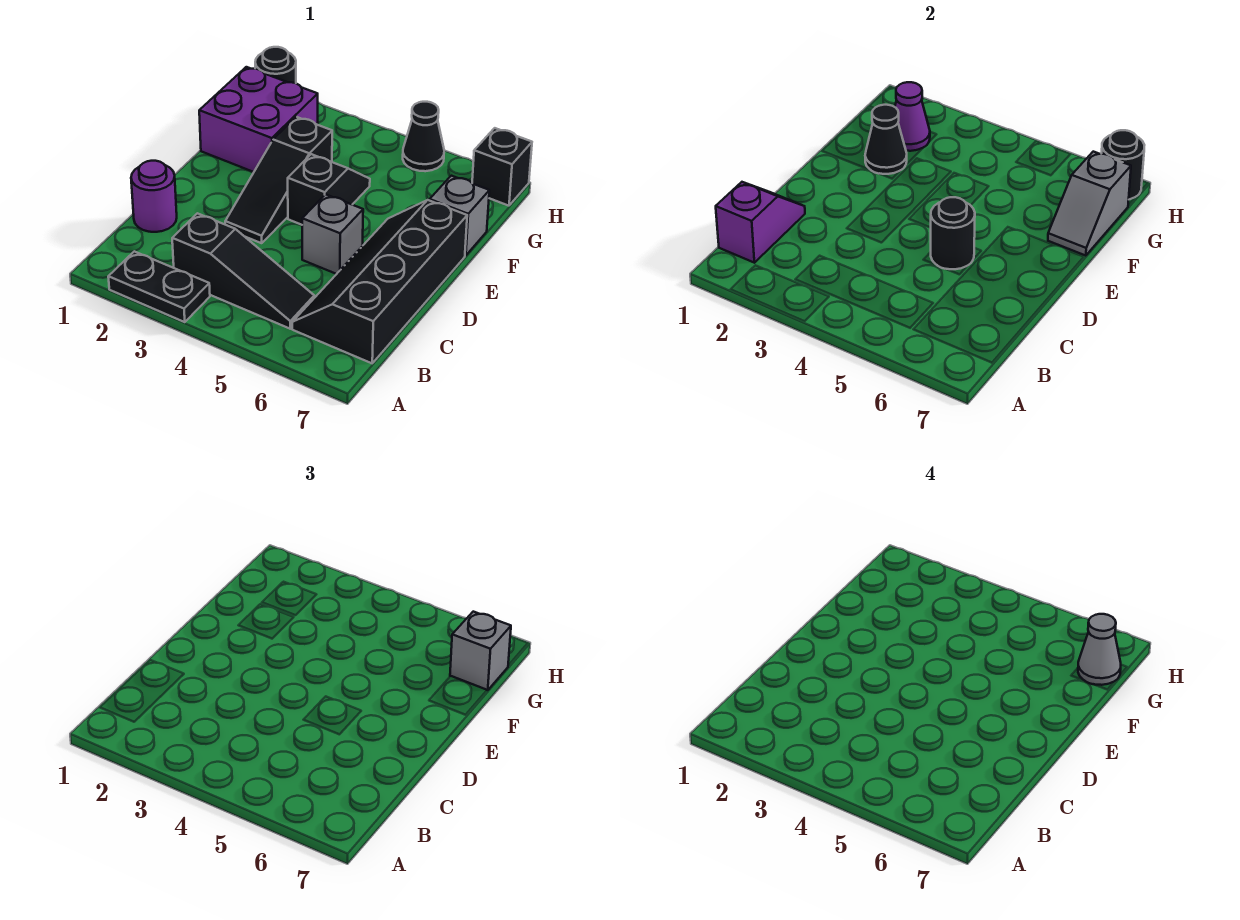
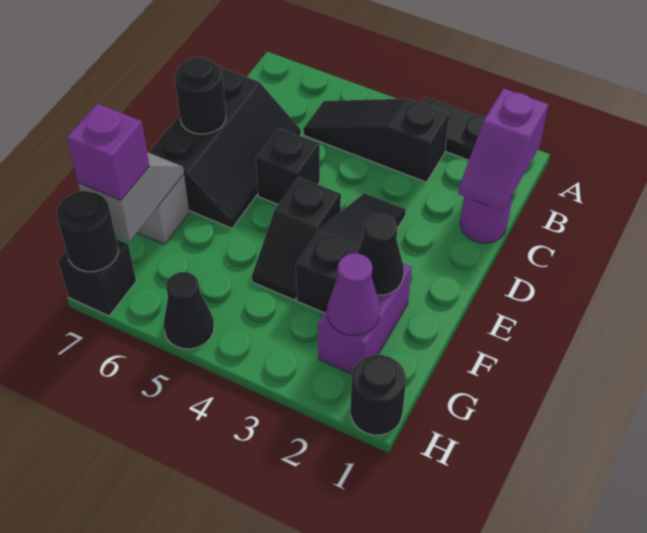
black slope B6:E7 level 1 top 7 -> black slope C6:E7 level 1 top 7
grey brick D5 level 1 -> black brick D5 level 1
black round brick D5 level 2 -> black round brick D7 level 2
purple brick F1:G2 level 1 -> purple brick F2:G2 level 1
grey brick G7 level 3 -> purple brick G7 level 3
grey cone G7 level 4 -> none

